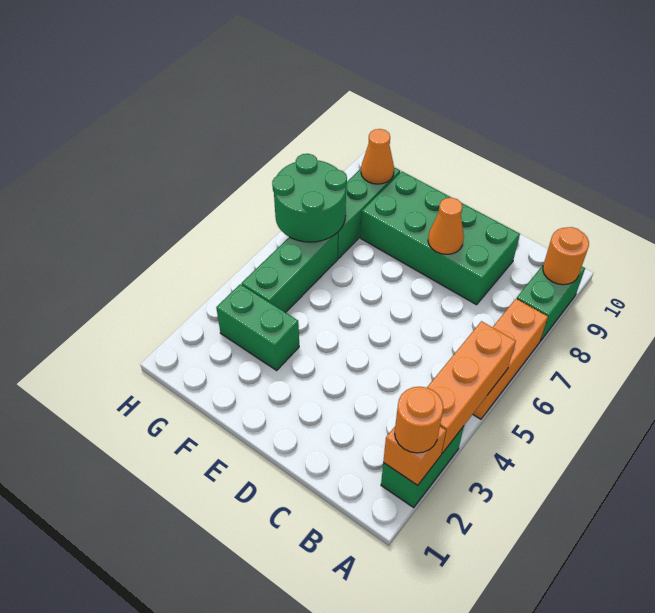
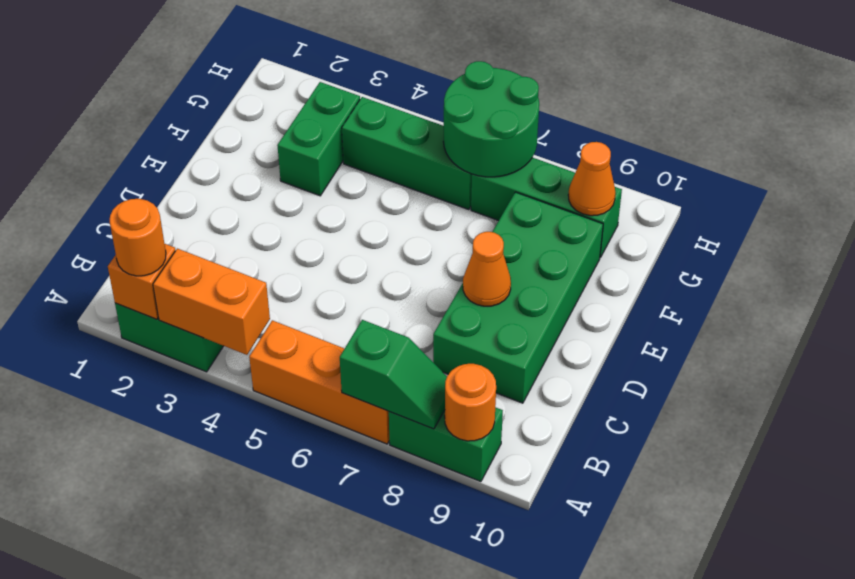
orange brick A3:A5 level 2 -> orange brick A3:A4 level 2
none -> green slope A7:A8 level 2 top 7

